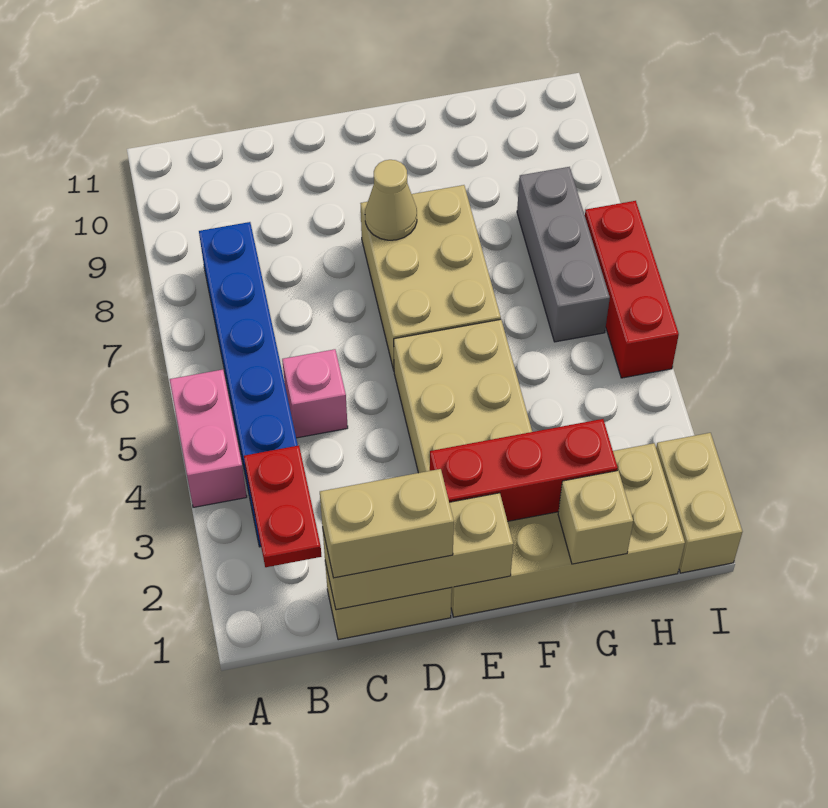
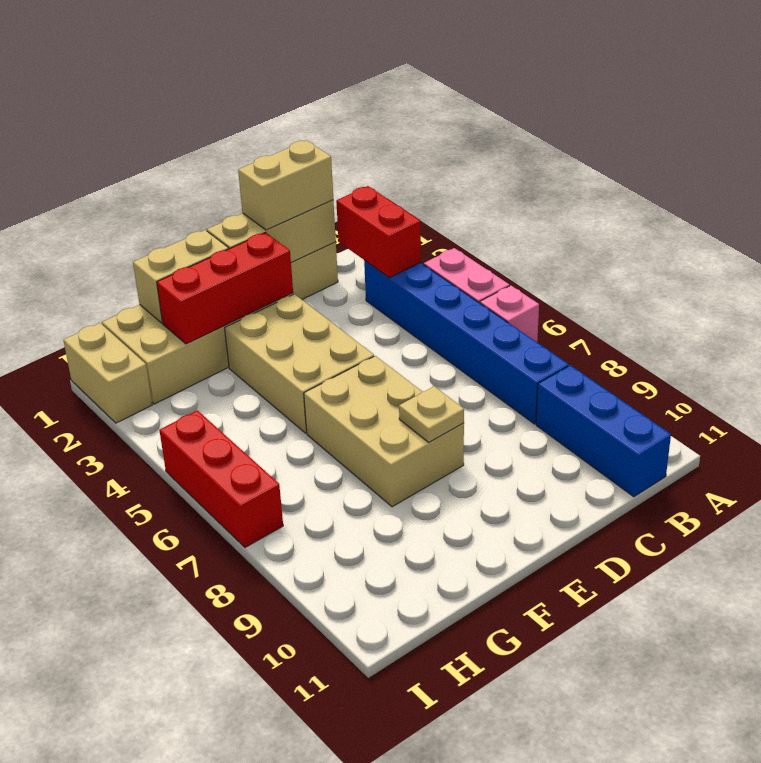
red plate B2:B3 level 2 -> red brick B2:B3 level 2
none -> blue brick B9:B11 level 1
pink brick C5 level 1 -> pink brick A6 level 1
tan cone E8 level 2 -> tan plate E8 level 2
tan brick G1 level 2 -> tan brick F1:G1 level 2
grey brick H6:H8 level 1 -> none

